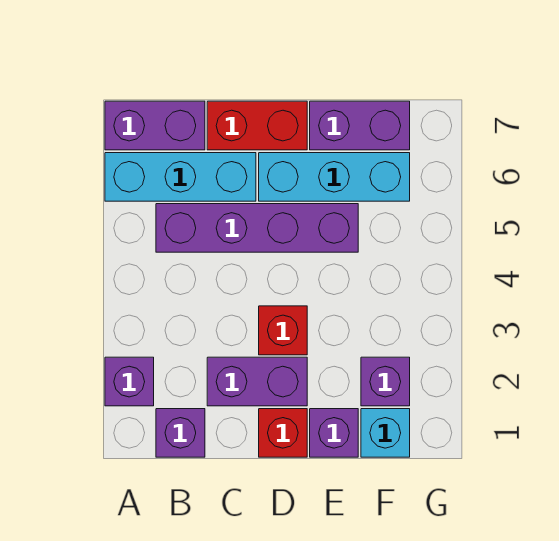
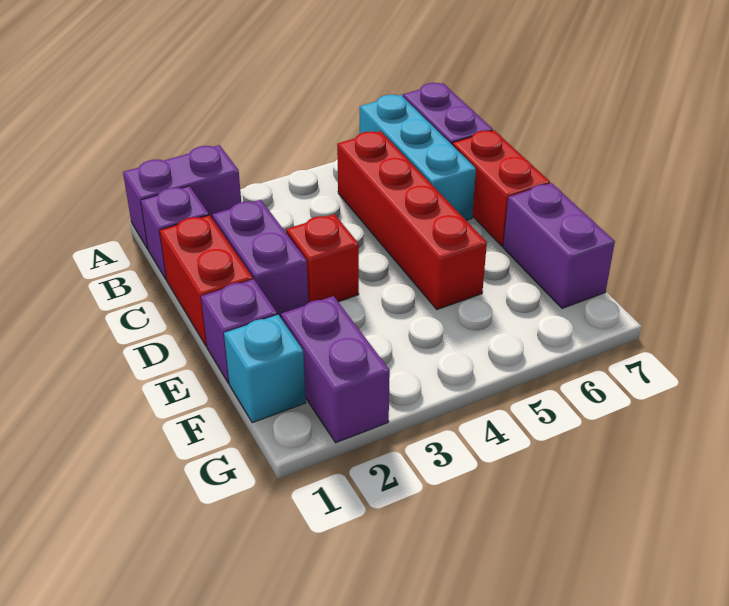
purple brick A2 level 1 -> purple brick A1:A2 level 1
purple brick B5:E5 level 1 -> red brick B5:E5 level 1
red brick D1 level 1 -> red brick C1:D1 level 1
cyan brick D6:F6 level 1 -> none
purple brick F2 level 1 -> purple brick F2:G2 level 1

